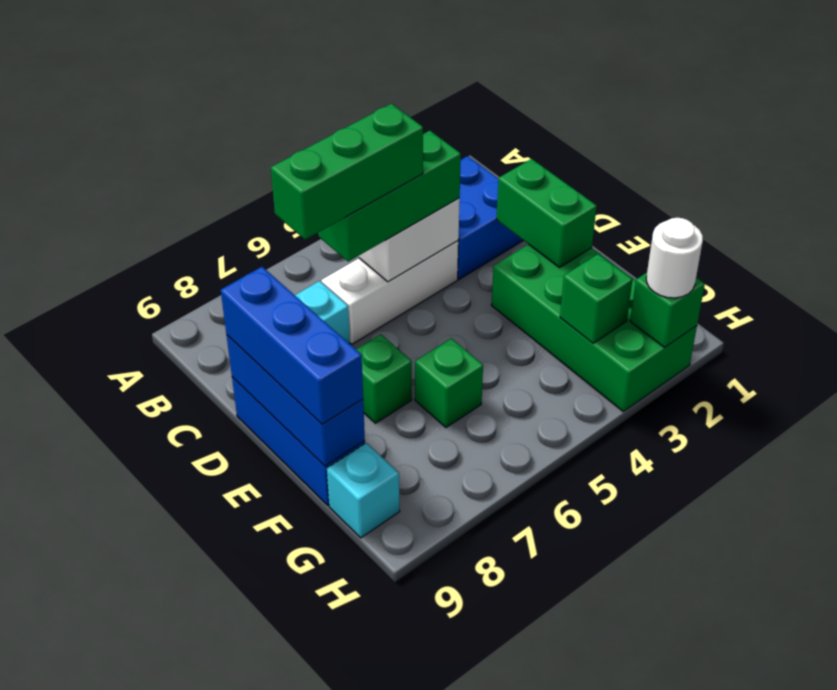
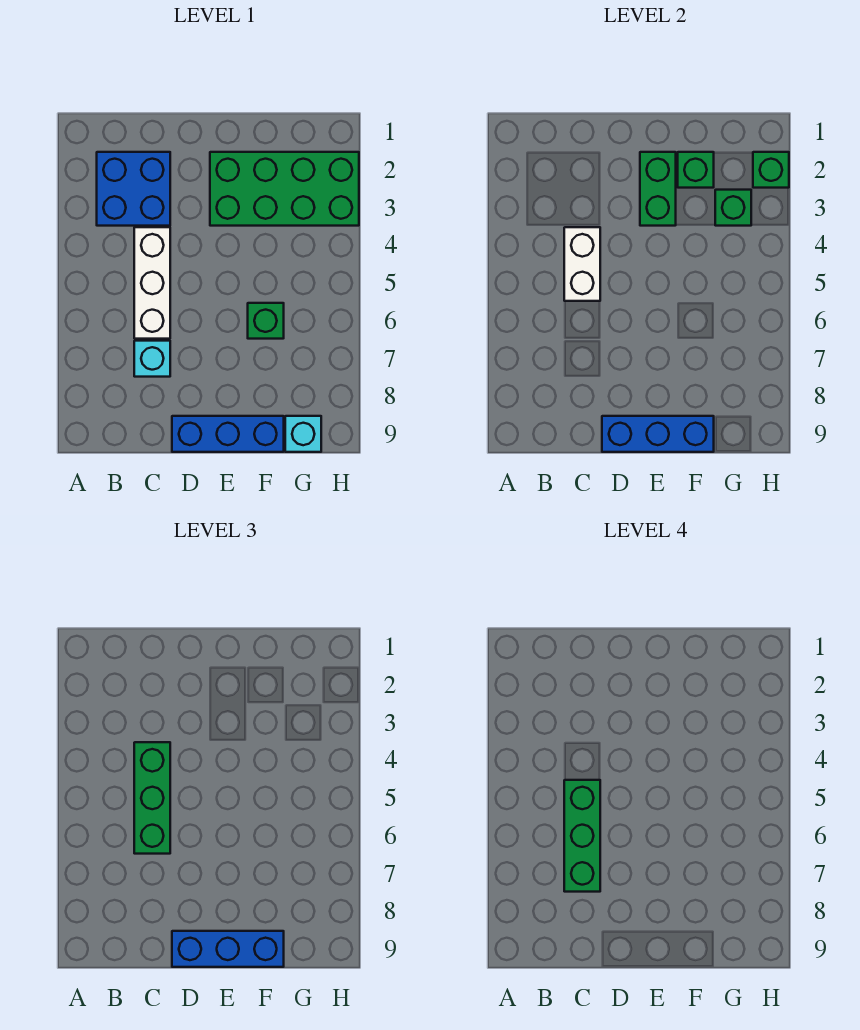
green brick D2:E2 level 2 -> green brick E2:E3 level 2
green brick E7 level 1 -> green brick F2 level 2
white round brick H2 level 3 -> none

